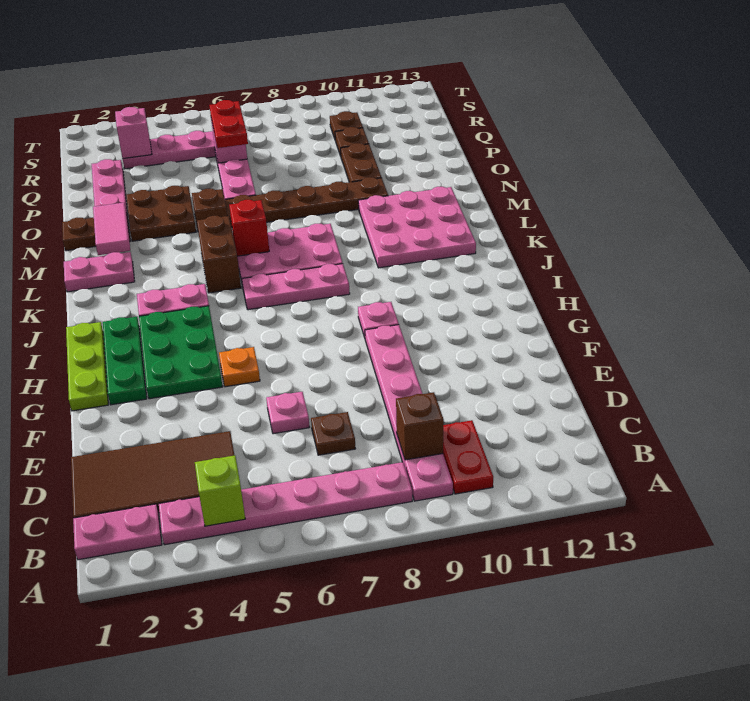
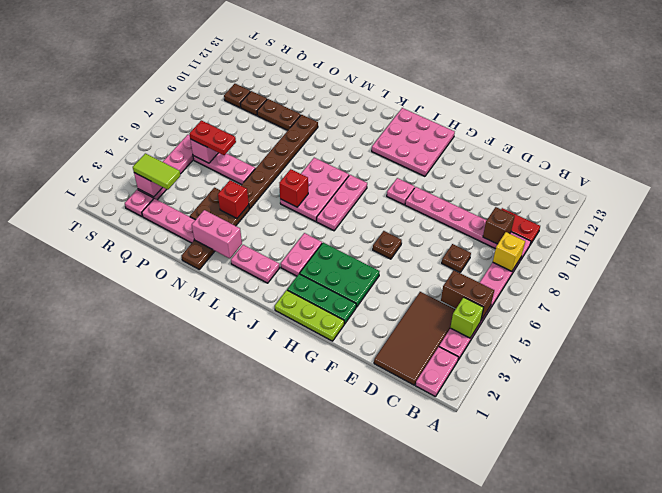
none -> yellow brick B8 level 2
pink plate E6 level 1 -> pink plate R2 level 1
orange plate G5 level 1 -> none
brown brick K5:L5 level 1 -> brown brick B5:C5 level 2
pink plate K10:M12 level 1 -> pink plate H11:J13 level 1
pink plate L1:L2 level 1 -> pink plate K2:L2 level 1
pink tile M2:N2 level 2 -> pink brick M2:N2 level 2
none -> red brick N4 level 2
brown plate N5 level 2 -> brown plate G6 level 1
none -> lime tile Q3:R3 level 3

